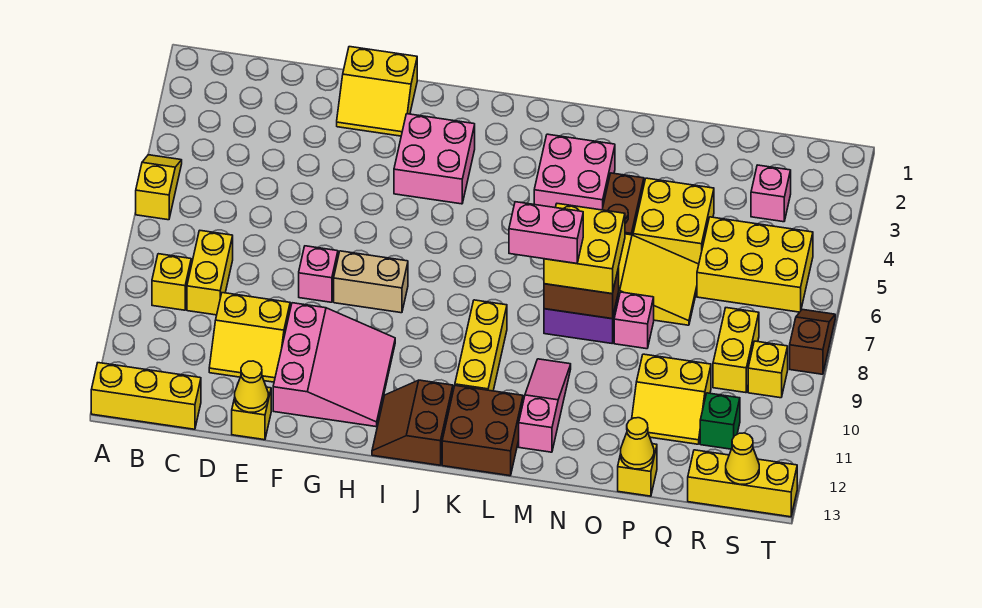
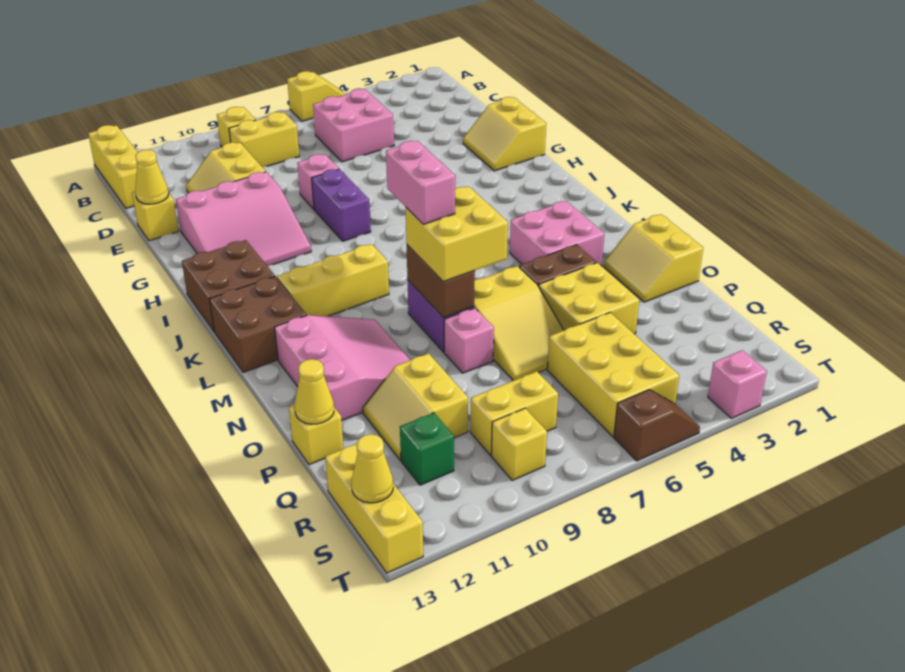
tan brick G8:H8 level 1 -> purple brick G8:H8 level 1
pink brick H3:I4 level 1 -> pink brick C5:D6 level 1
brown slope I12:J13 level 1 top J -> brown brick I12:J13 level 1
pink slope M10:M12 level 1 top 12 -> pink slope M10:O12 level 1 top 12
none -> yellow slope N1:O2 level 1 top 1
pink brick R3 level 1 -> pink brick T3 level 1
brown slope T7:T8 level 1 top 8 -> brown slope T5:T6 level 1 top 6

